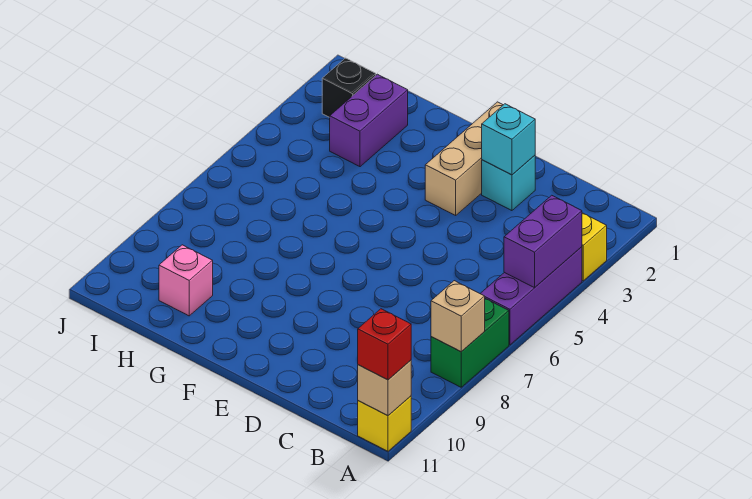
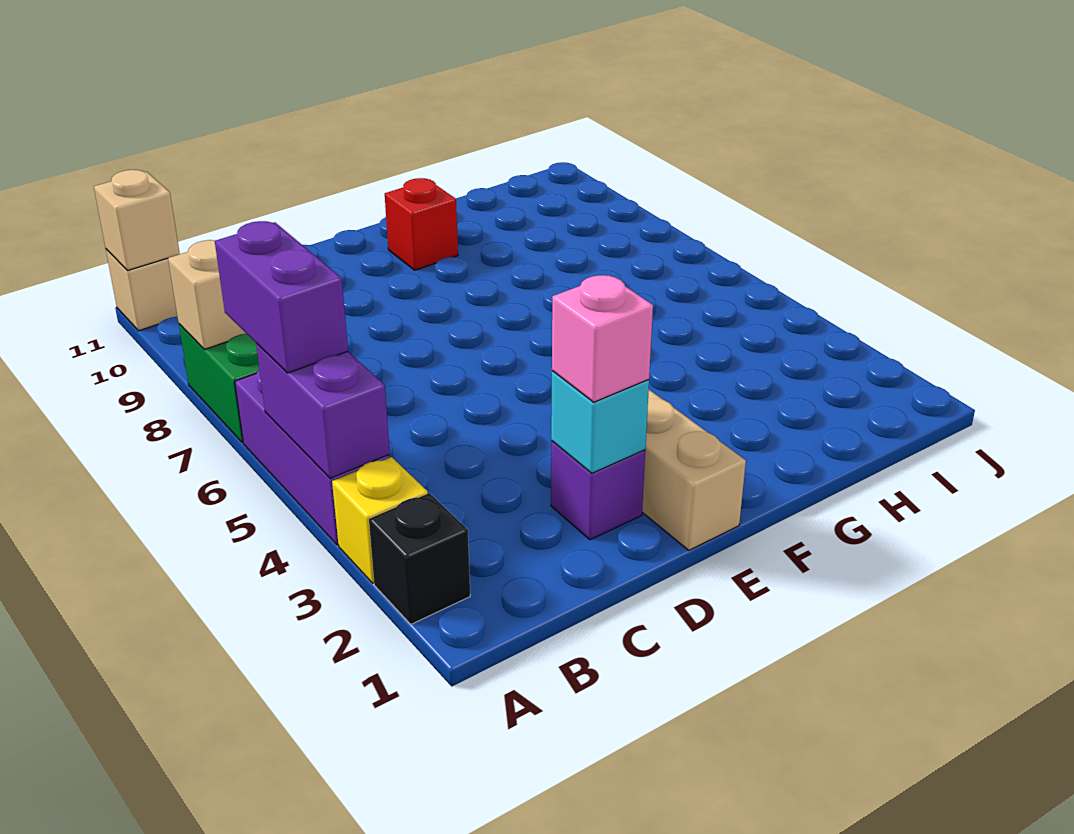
yellow brick A11 level 1 -> tan brick A11 level 1
red brick A11 level 3 -> red brick F10 level 1
cyan brick D2 level 1 -> purple brick D2 level 1
purple brick H2:H3 level 1 -> purple brick A5:A6 level 3
pink brick H10 level 1 -> pink brick D2 level 3
black brick I2 level 1 -> black brick A2 level 1

